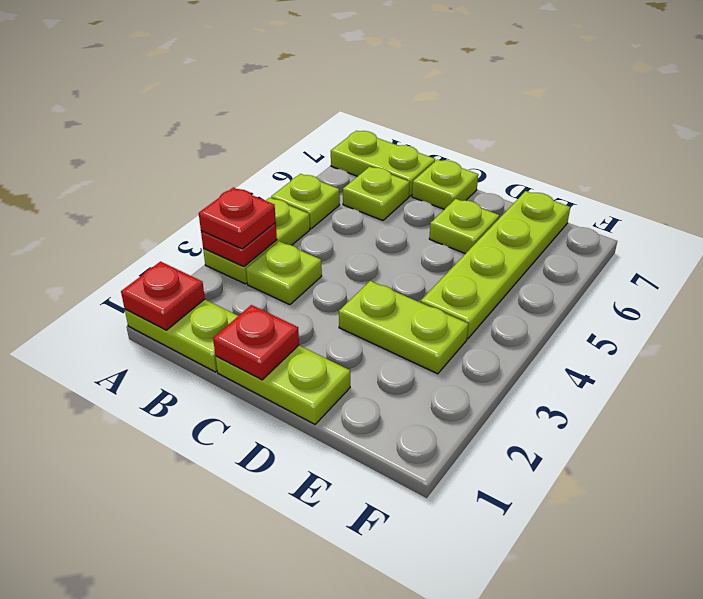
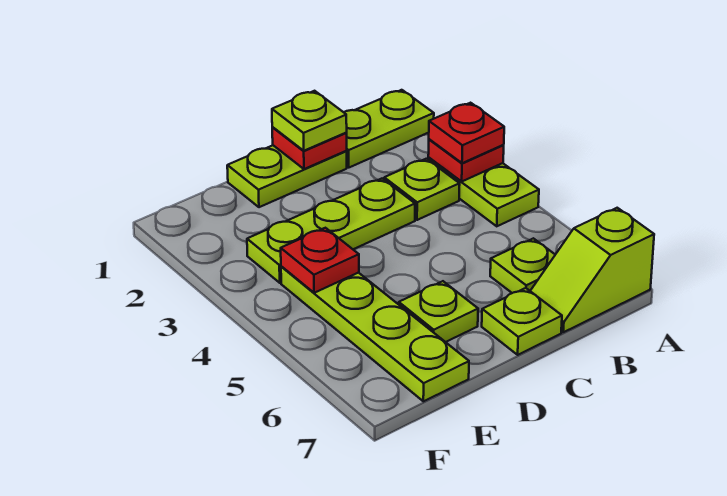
red plate A1 level 2 -> red plate E4 level 2
lime plate A5 level 1 -> lime plate C1 level 3
lime plate A7:B7 level 1 -> lime slope A7:B7 level 1 top A
lime plate D3:E3 level 1 -> lime plate C3:E3 level 1

